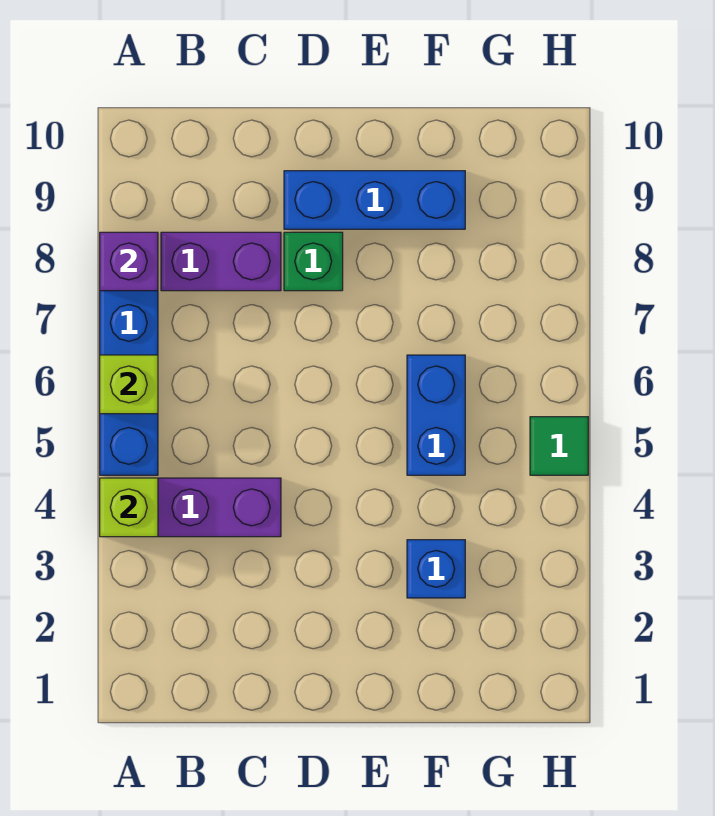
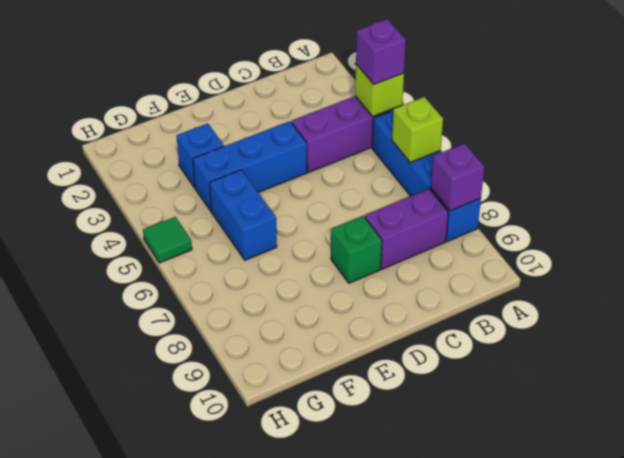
none -> purple brick A4 level 3
blue brick D9:F9 level 1 -> blue brick D4:F4 level 1

